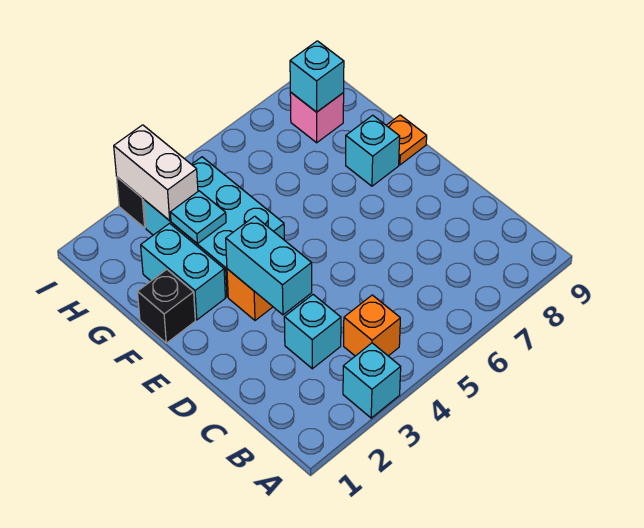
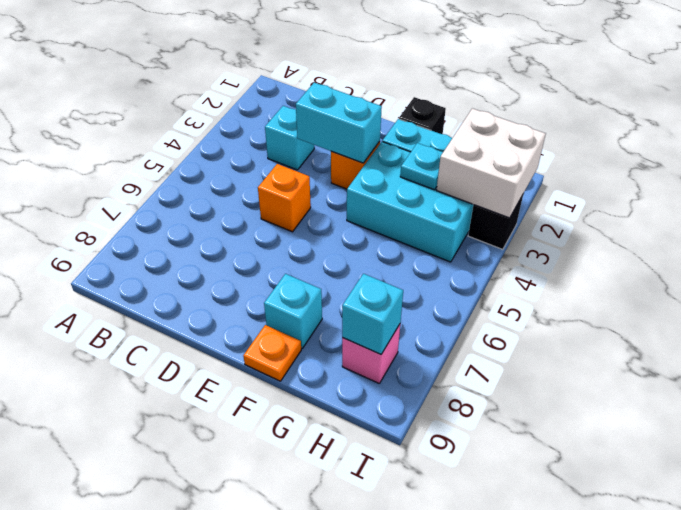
cyan brick A3 level 1 -> none
orange brick B4 level 1 -> orange brick D5 level 1
white brick H3:I3 level 2 -> white brick H2:I3 level 2

